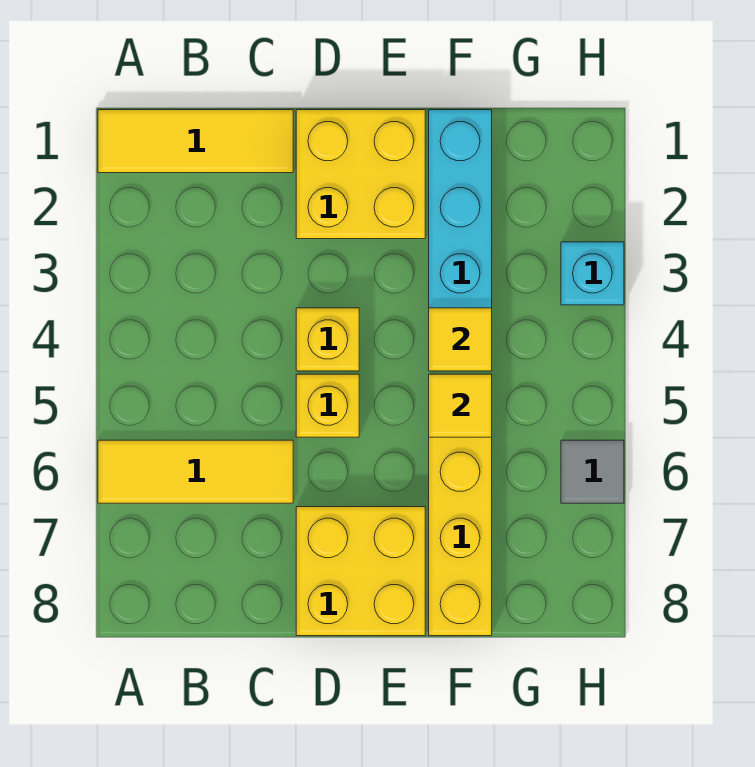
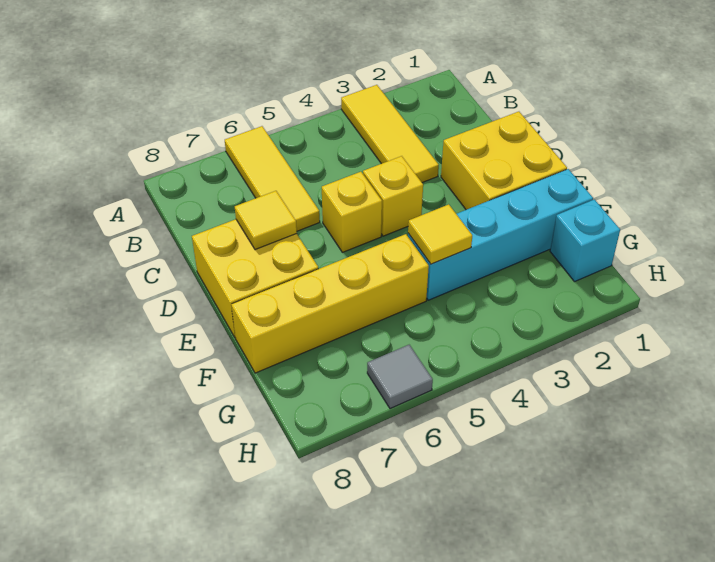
yellow tile A1:C1 level 1 -> yellow tile A3:C3 level 1
yellow tile F5 level 2 -> yellow tile D7 level 2
cyan brick H3 level 1 -> cyan brick G1 level 1

